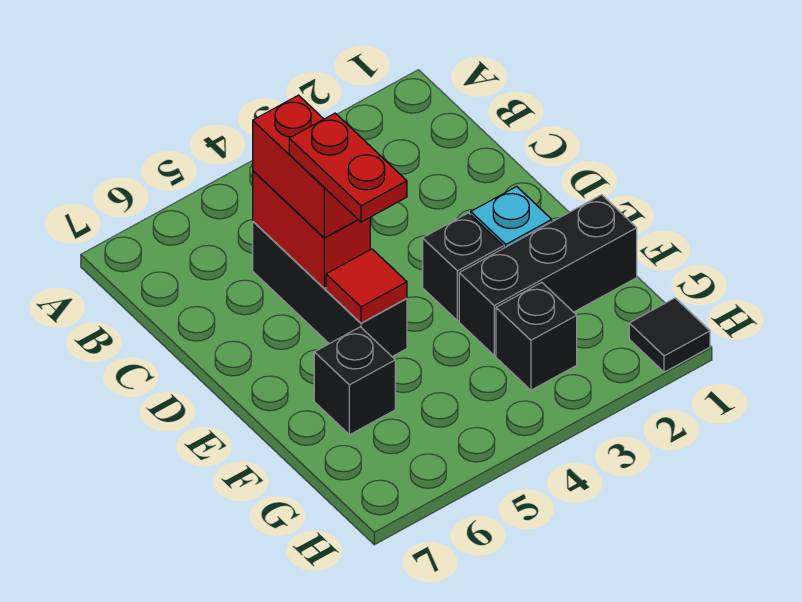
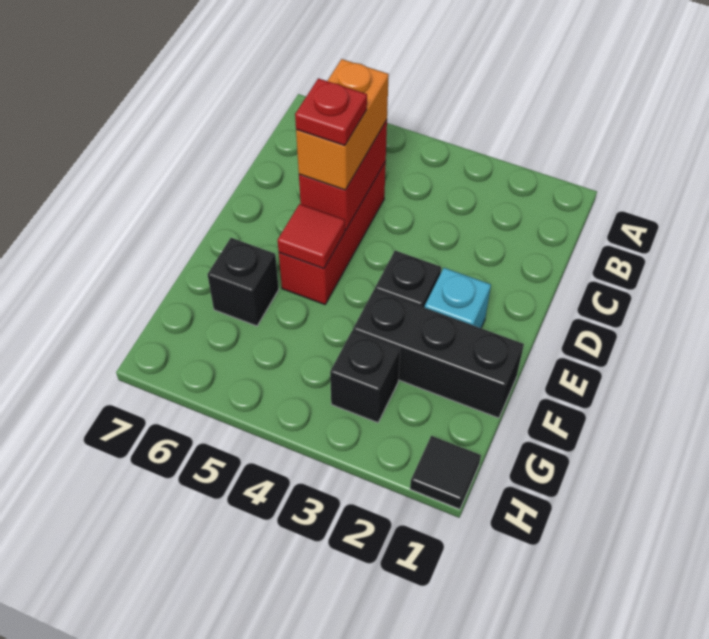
black brick C5:E5 level 1 -> red brick C5:E5 level 1
red brick C5:D5 level 3 -> orange brick C5:D5 level 3
red plate D5:E5 level 4 -> red plate D5 level 4

